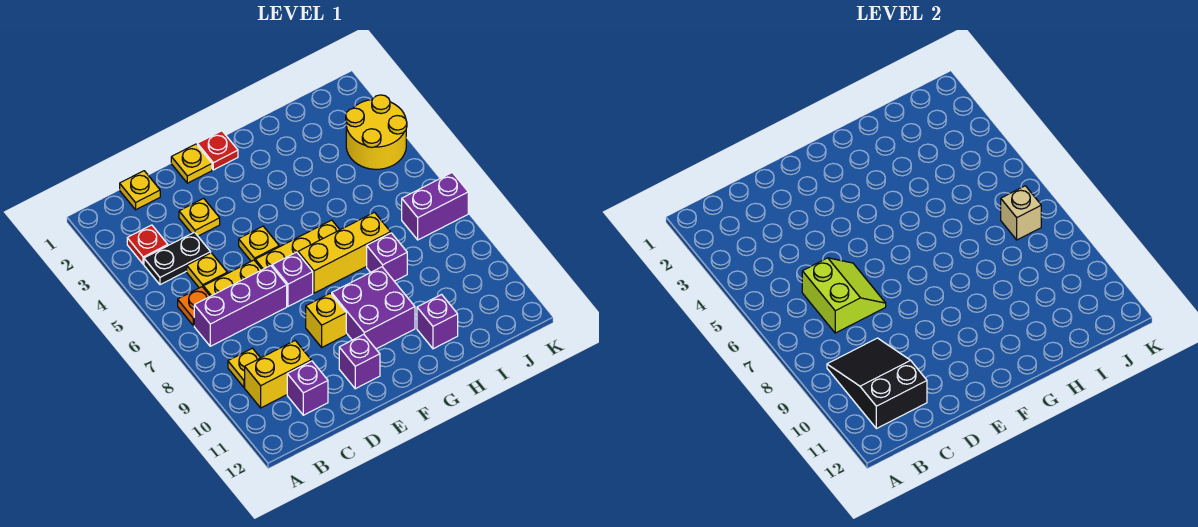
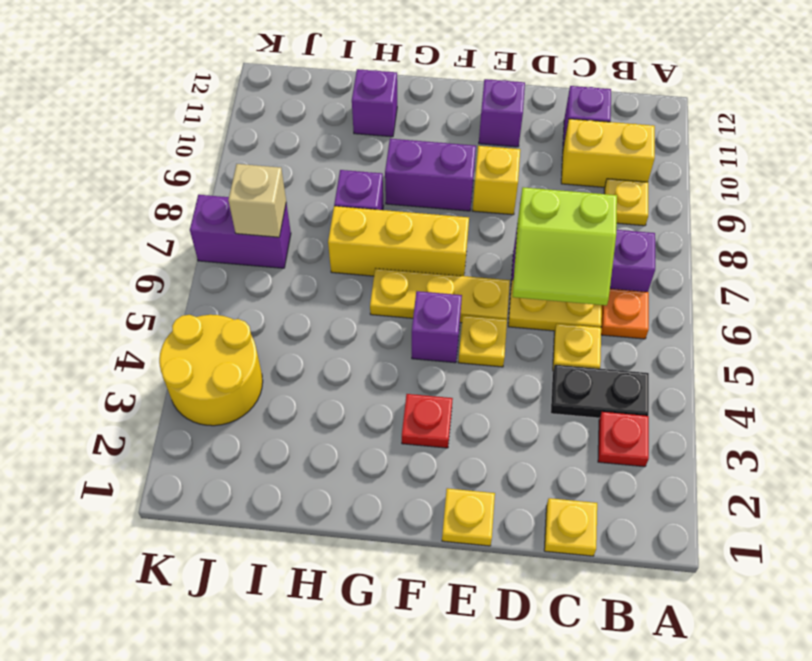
black slope B9:C11 level 2 top 11 -> none
lime slope C6:D7 level 2 top C -> lime slope C6:D7 level 2 top 7
yellow plate D3 level 1 -> none
purple brick E7 level 1 -> purple brick F5 level 1
red plate F1 level 1 -> red plate F3 level 1
purple brick F9:G10 level 1 -> purple brick F9:G9 level 1

